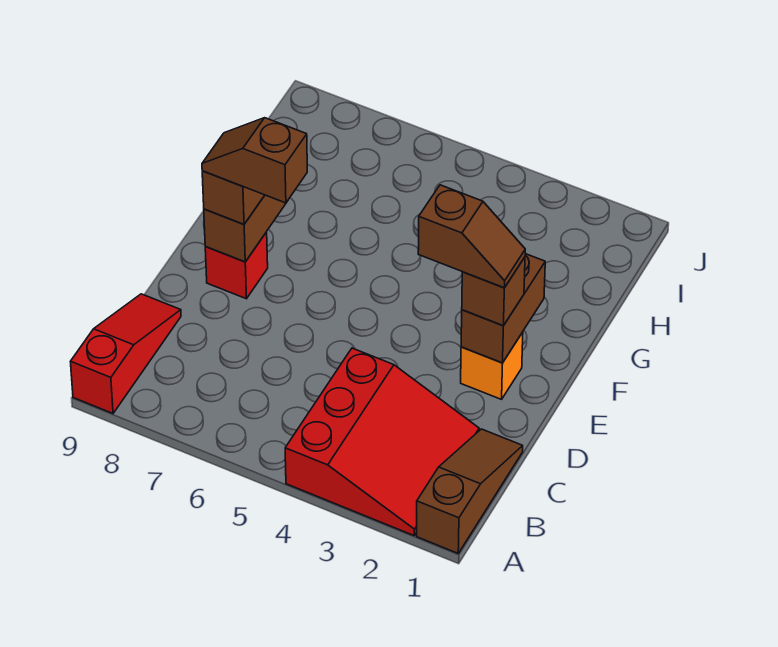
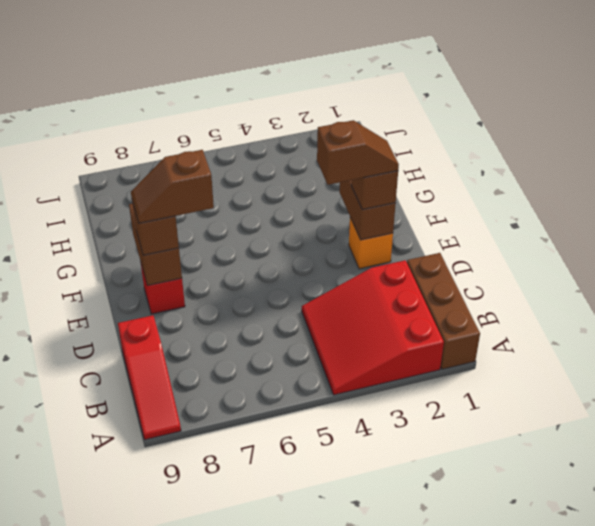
brown slope A1:C1 level 1 top A -> brown brick A1:C1 level 1
red slope A2:C4 level 1 top 4 -> red slope A2:C4 level 1 top 2
red slope A9:C9 level 1 top A -> red slope A9:C9 level 1 top C

